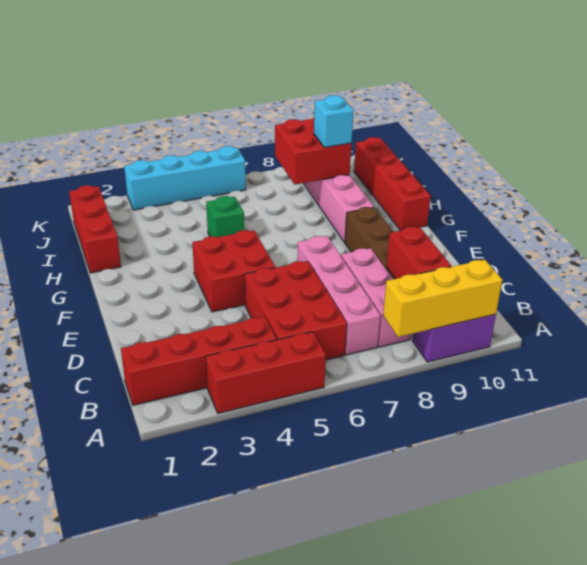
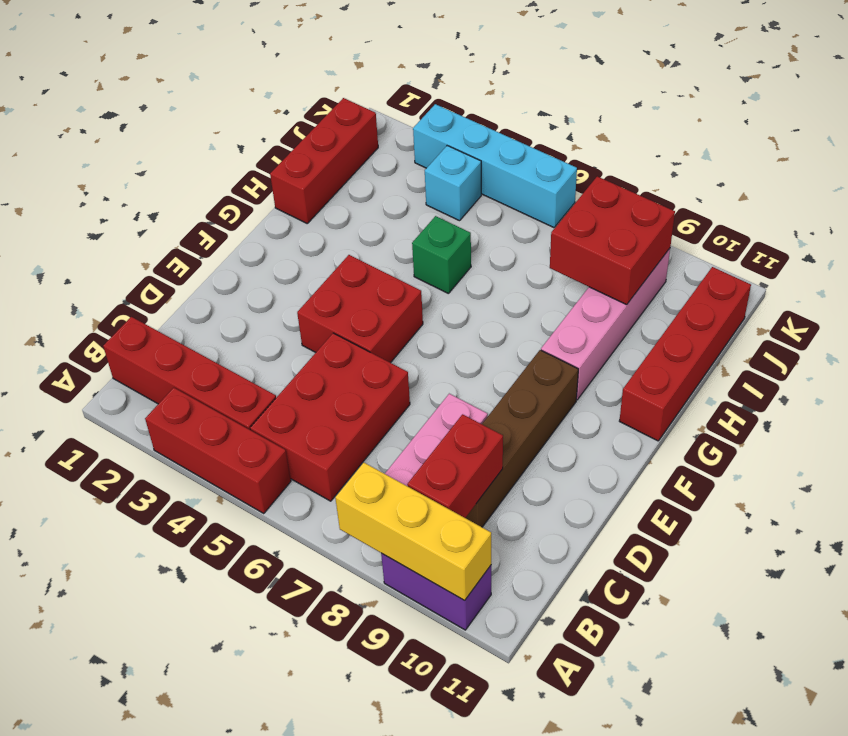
pink brick B7:E7 level 1 -> none
cyan brick I9 level 3 -> cyan brick J4 level 1

